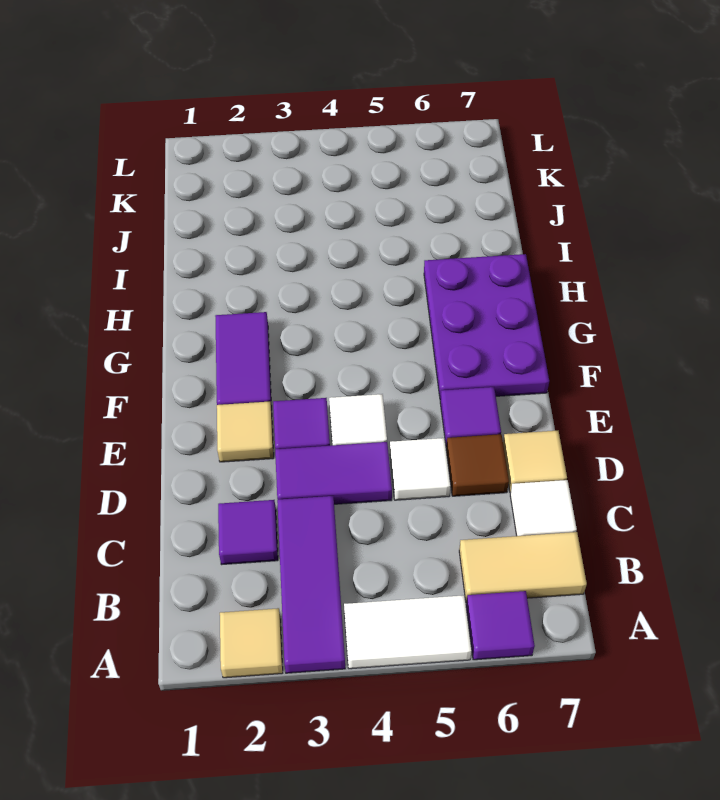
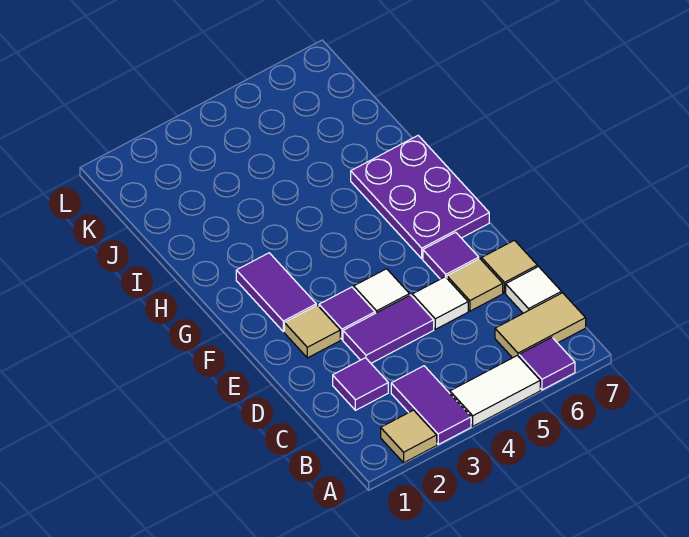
purple tile A3:C3 level 1 -> purple tile A3:B3 level 1
brown tile D6 level 1 -> tan tile D6 level 1

